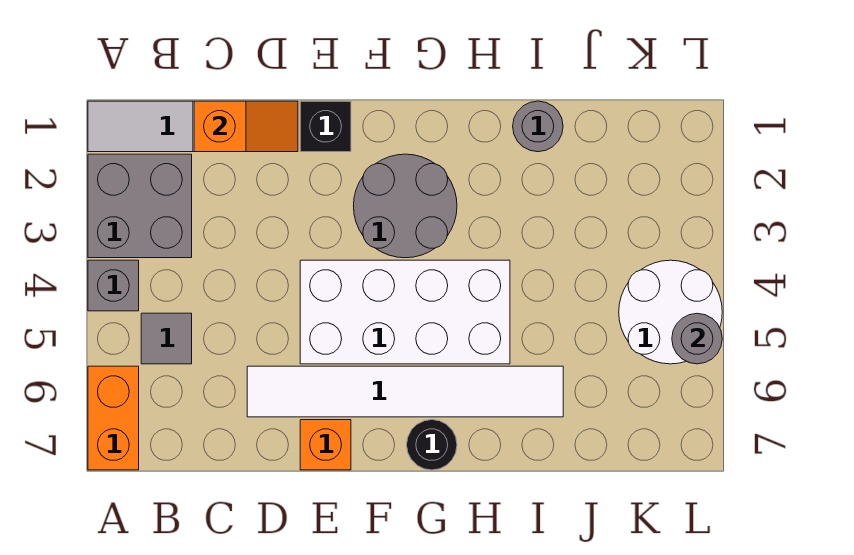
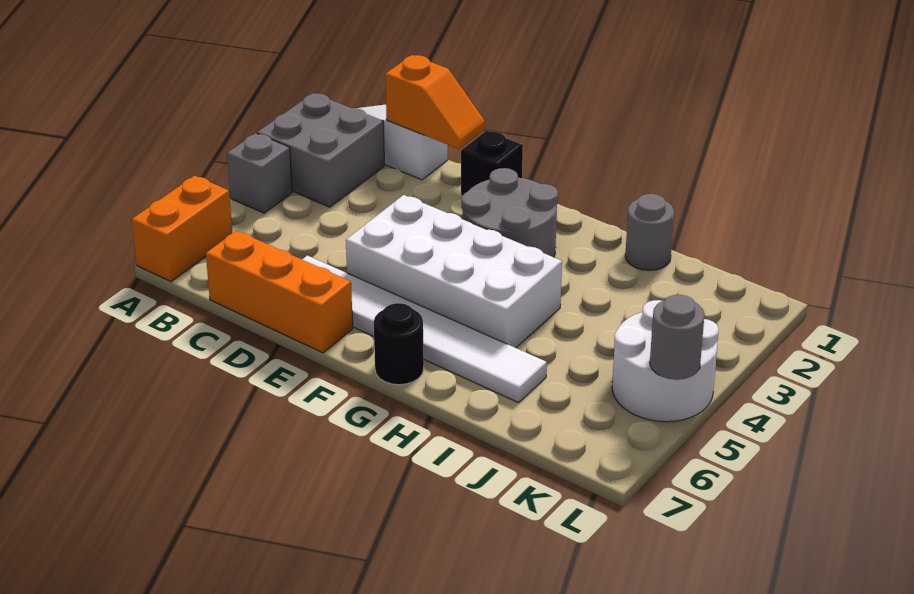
grey tile B5 level 1 -> none
orange brick E7 level 1 -> orange brick C7:E7 level 1

